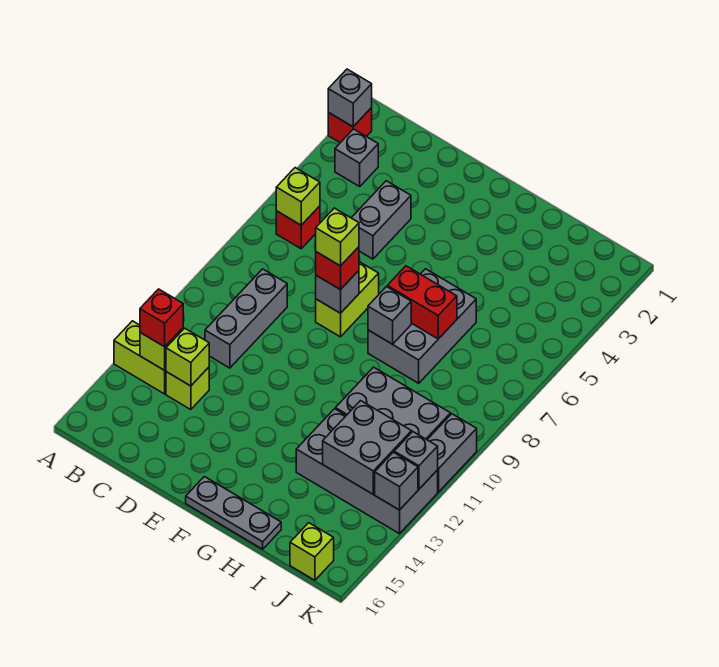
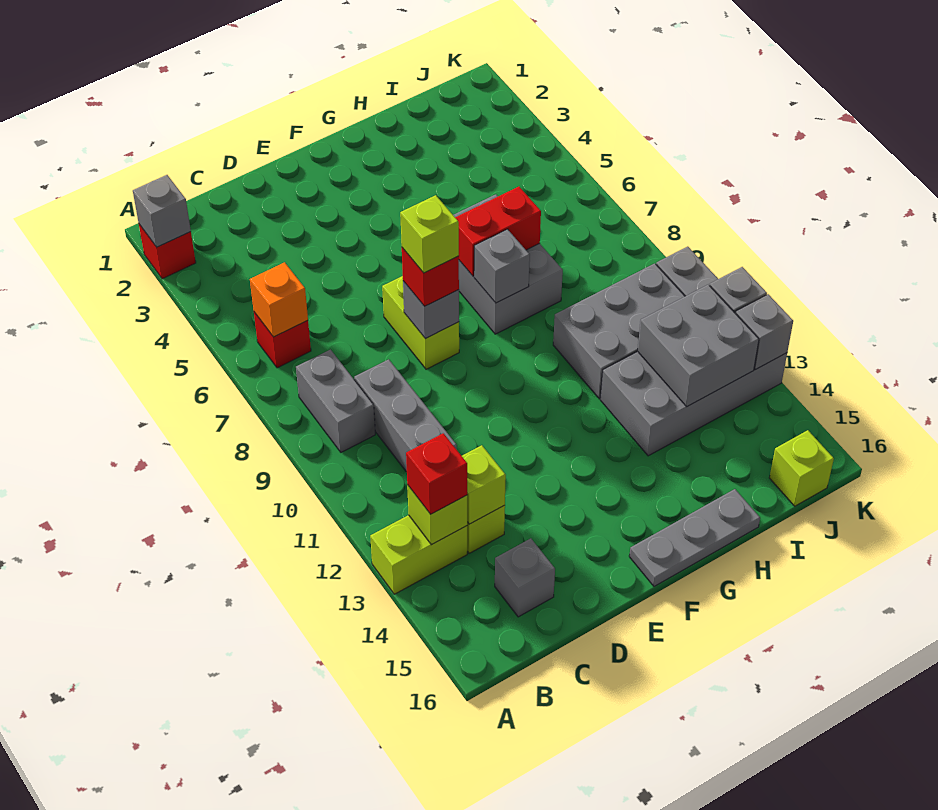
grey brick B3 level 1 -> grey brick C15 level 1
lime brick B6 level 2 -> orange brick B6 level 2
grey brick D4:D5 level 1 -> grey brick B8:B9 level 1

